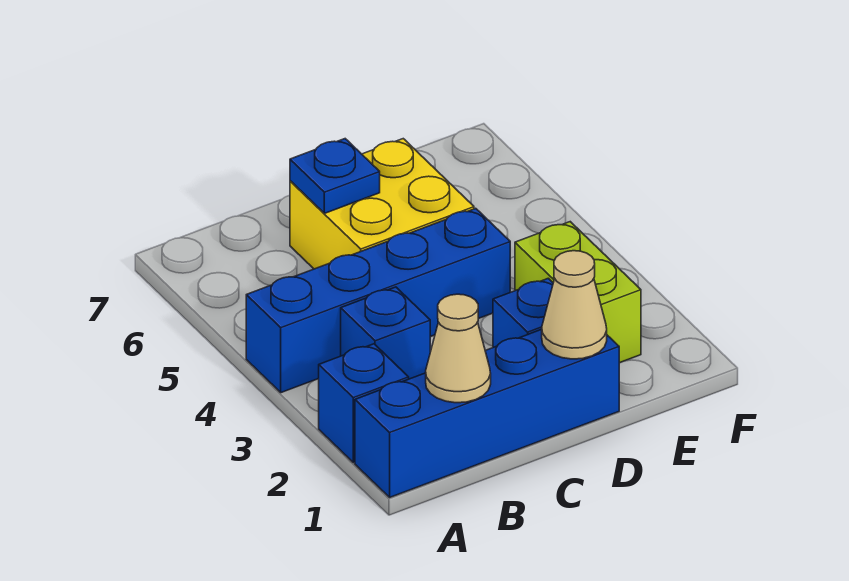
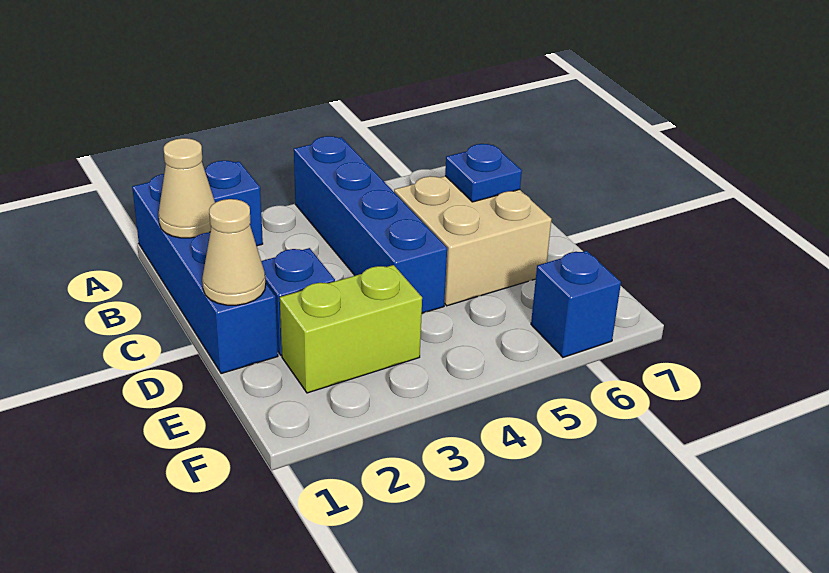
blue brick B3 level 1 -> blue brick F6 level 1
yellow brick C5:D6 level 1 -> tan brick C5:D6 level 1

